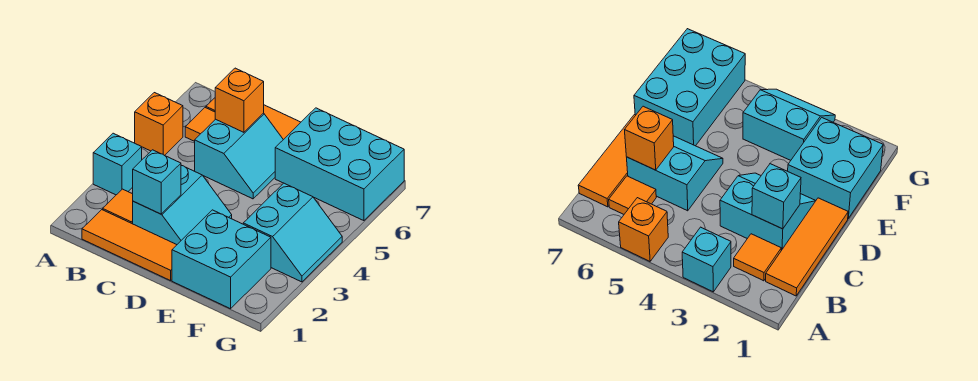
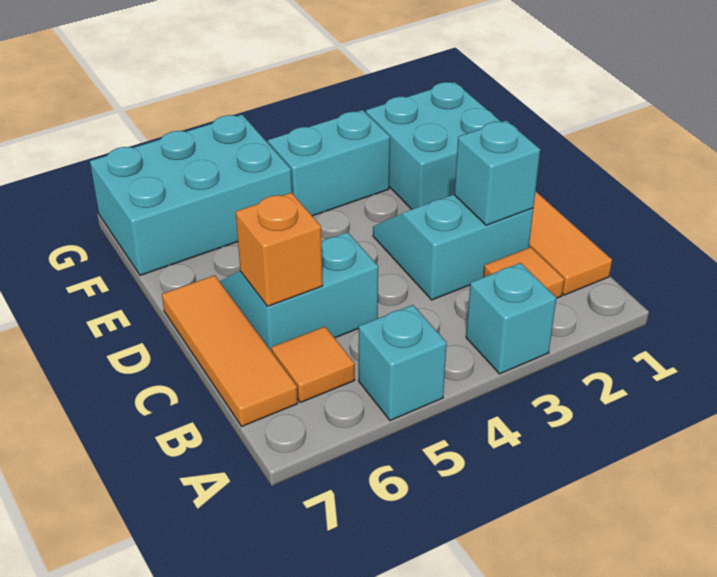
orange brick A5 level 1 -> cyan brick A5 level 1
cyan brick E6:G7 level 1 -> cyan brick F5:G7 level 1

